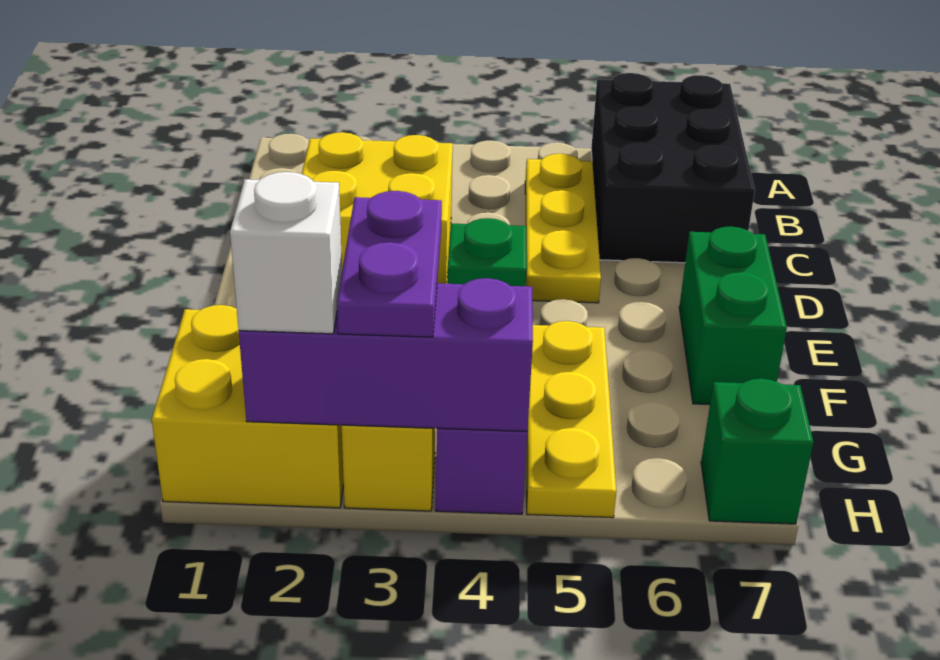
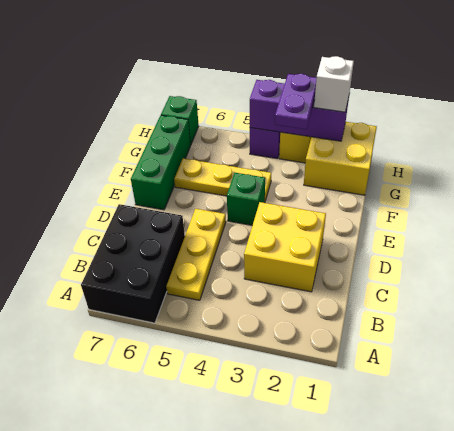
green brick E7:F7 level 1 -> green brick E7:G7 level 1
yellow plate F5:H5 level 1 -> yellow plate F4:F6 level 1

